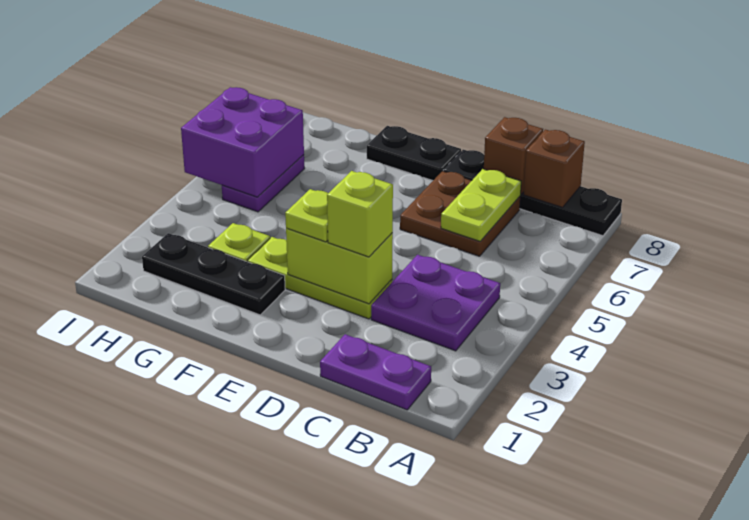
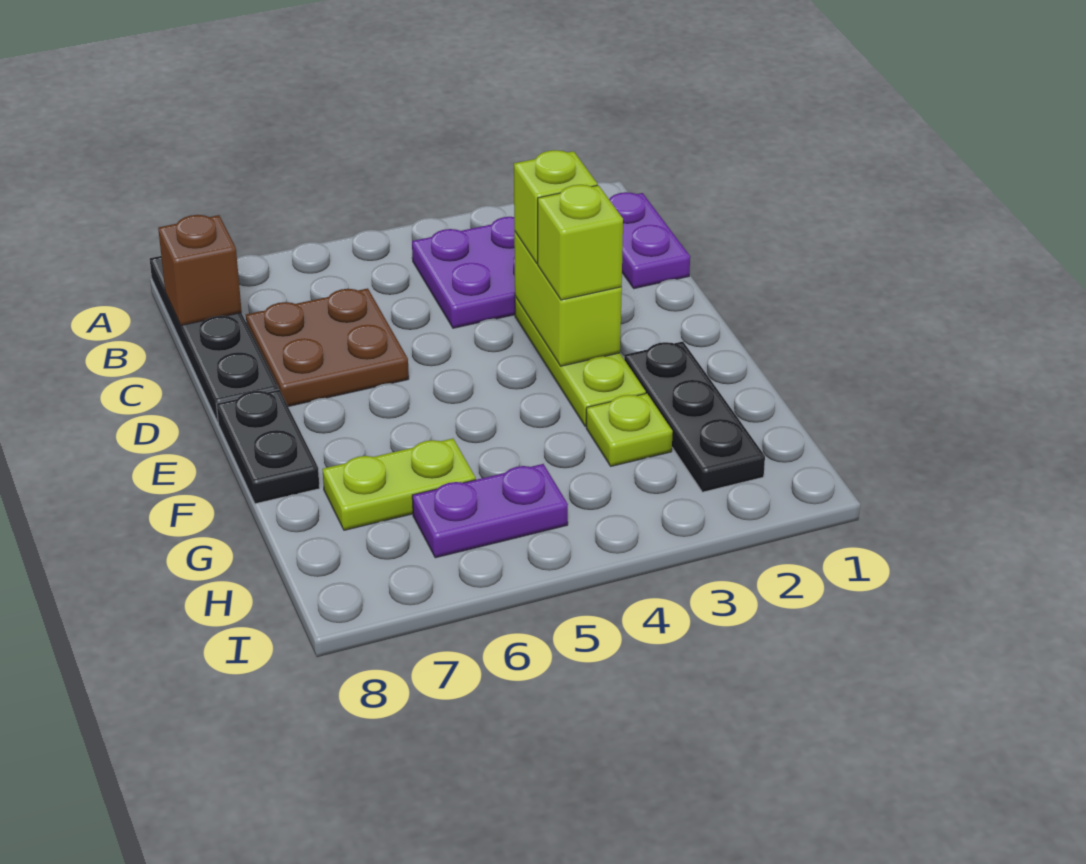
lime plate C6:C7 level 2 -> lime plate G6:G7 level 1
brown brick C8 level 2 -> none
lime plate E3 level 3 -> lime brick E3 level 3
purple brick H5:I6 level 2 -> none

